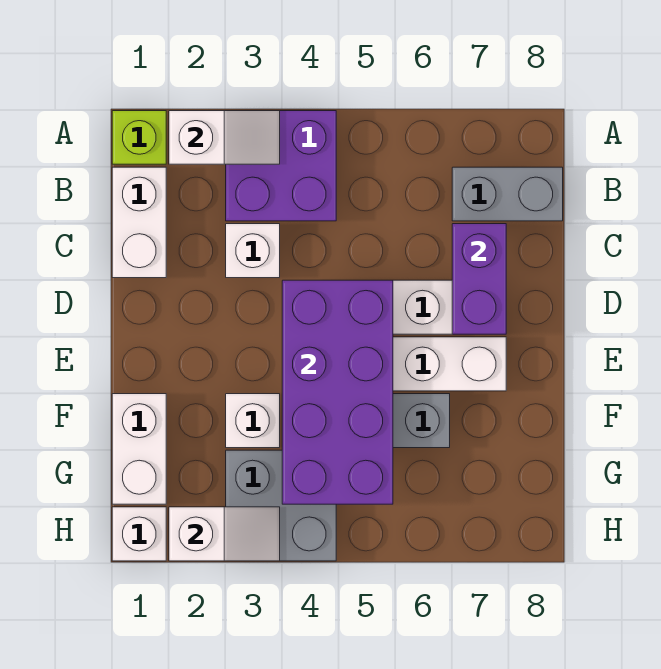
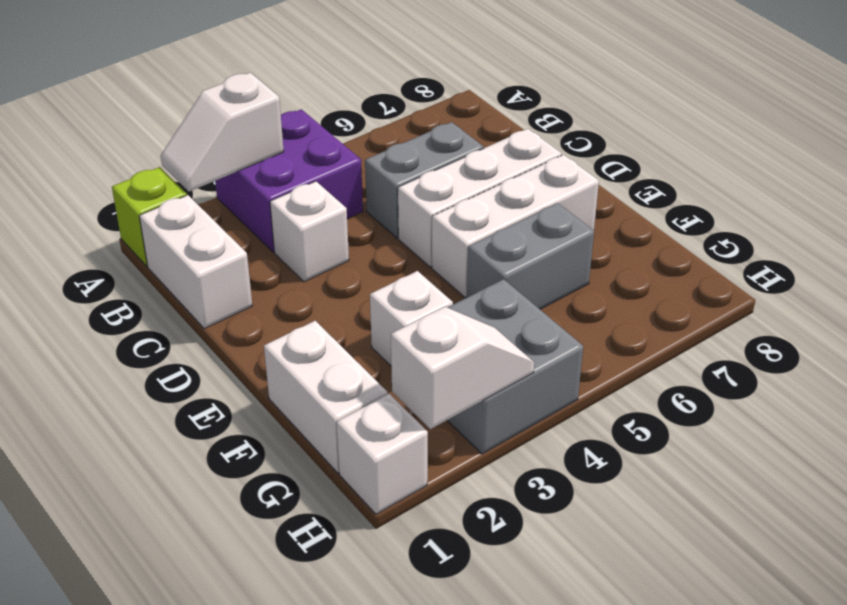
white slope A2:A3 level 2 top 2 -> white slope A2:A3 level 2 top 3
grey brick B7:B8 level 1 -> grey brick C5:C6 level 1
purple brick C7:D7 level 2 -> none
purple brick D4:G5 level 2 -> none

